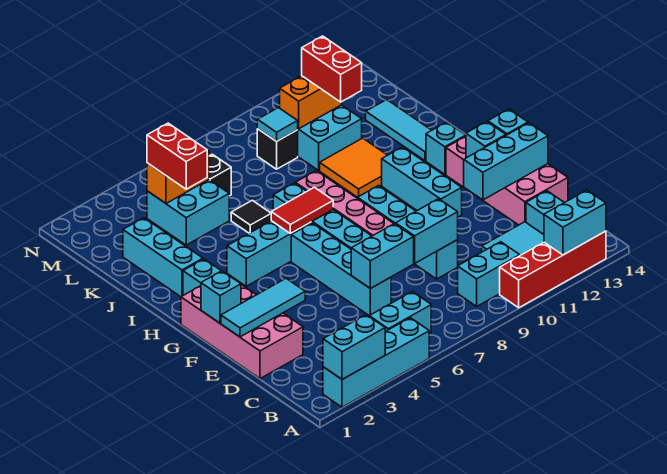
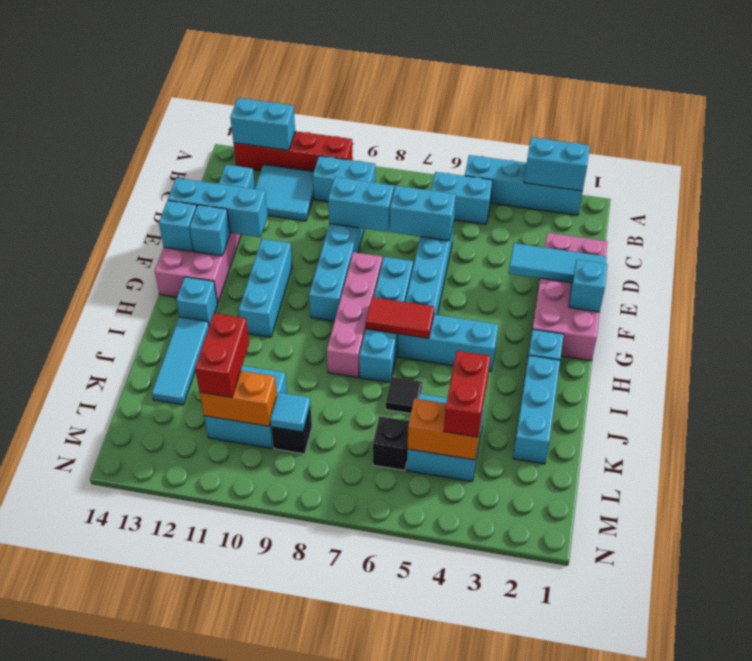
orange tile I10:J11 level 1 -> none

